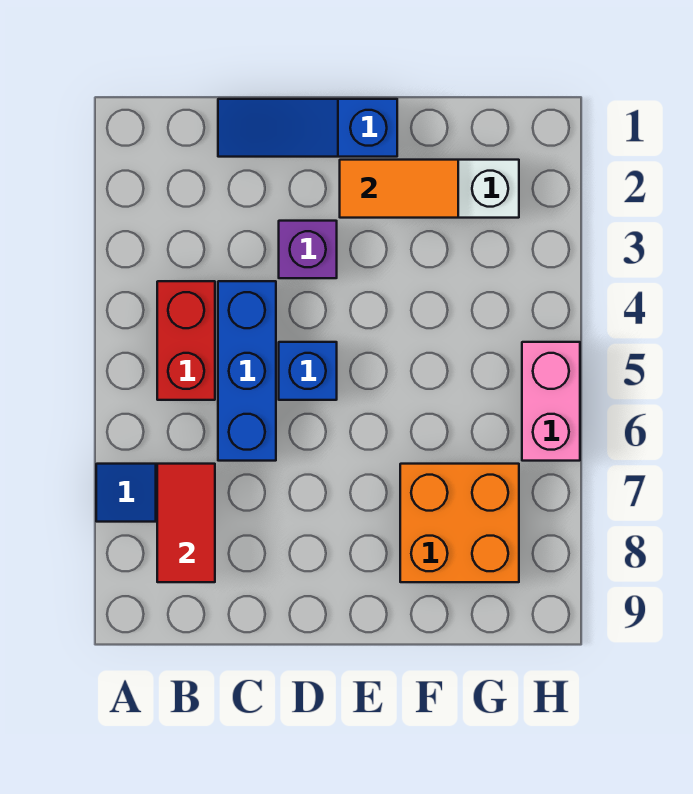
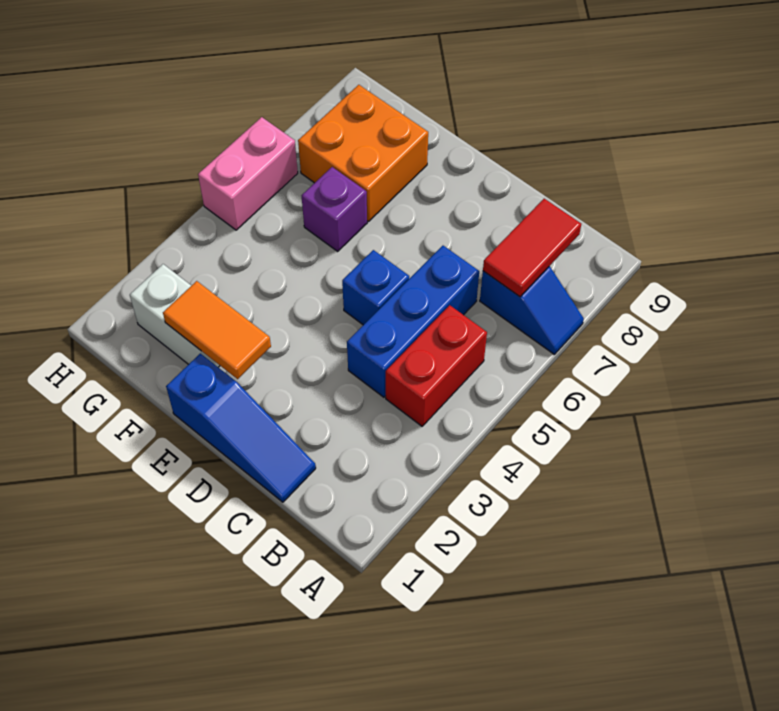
purple brick D3 level 1 -> purple brick F6 level 1

